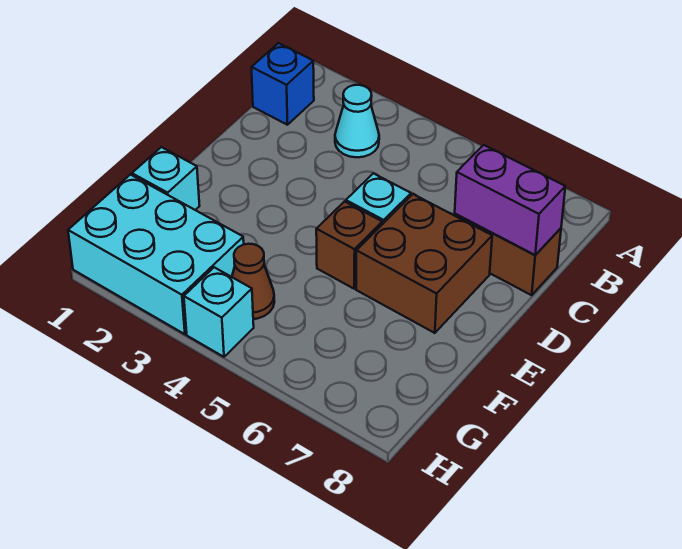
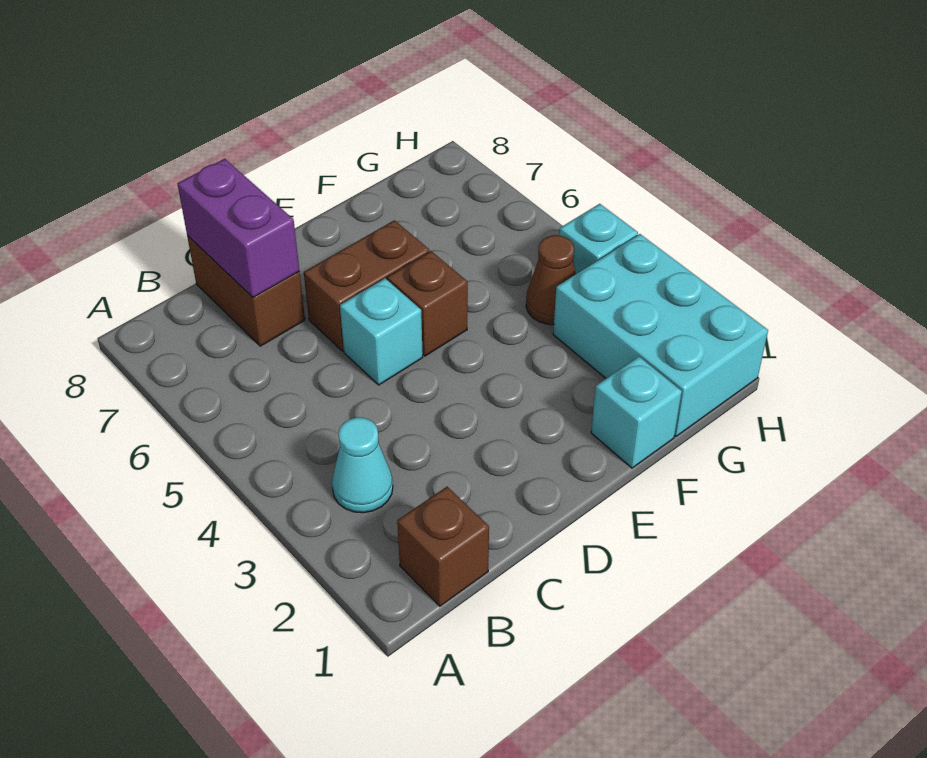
blue brick B1 level 1 -> brown brick B1 level 1
brown brick D6:E7 level 1 -> brown brick D6:E6 level 1

